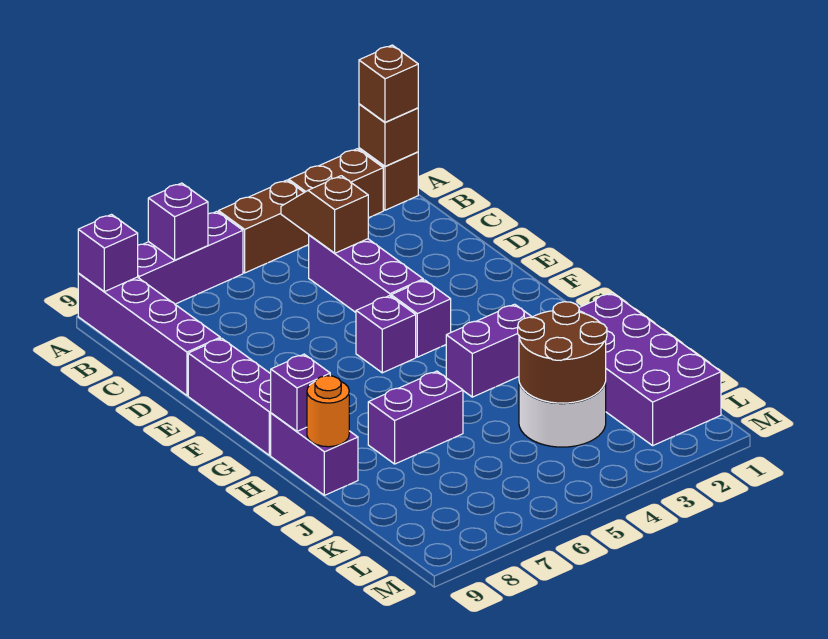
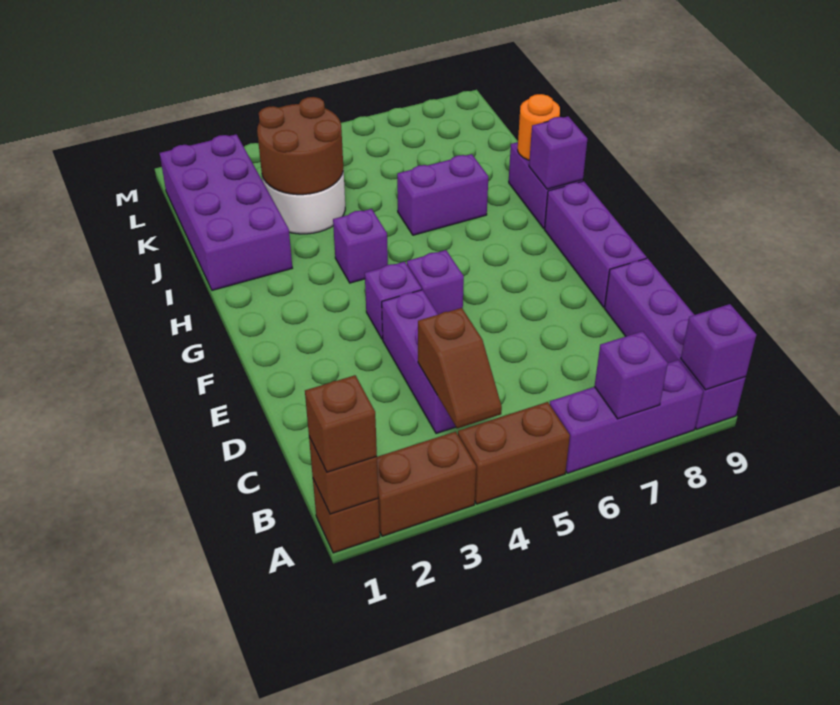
purple brick H3:H4 level 1 -> purple brick H4 level 1

